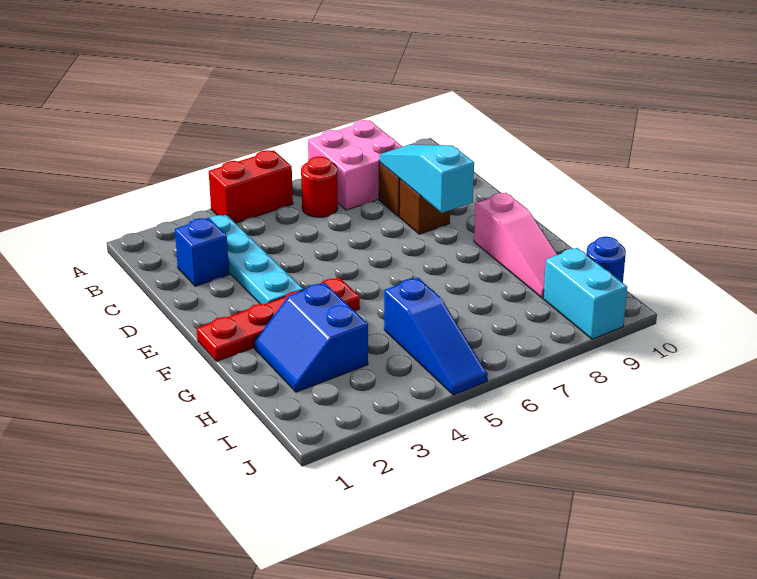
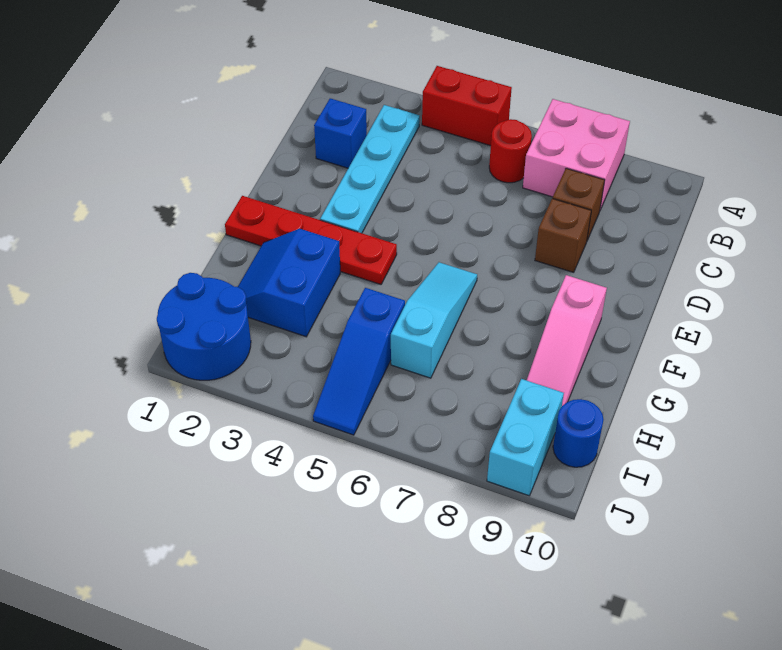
cyan slope C8:E8 level 2 top E -> cyan slope F6:H6 level 1 top H
none -> blue round brick I1:J2 level 1

